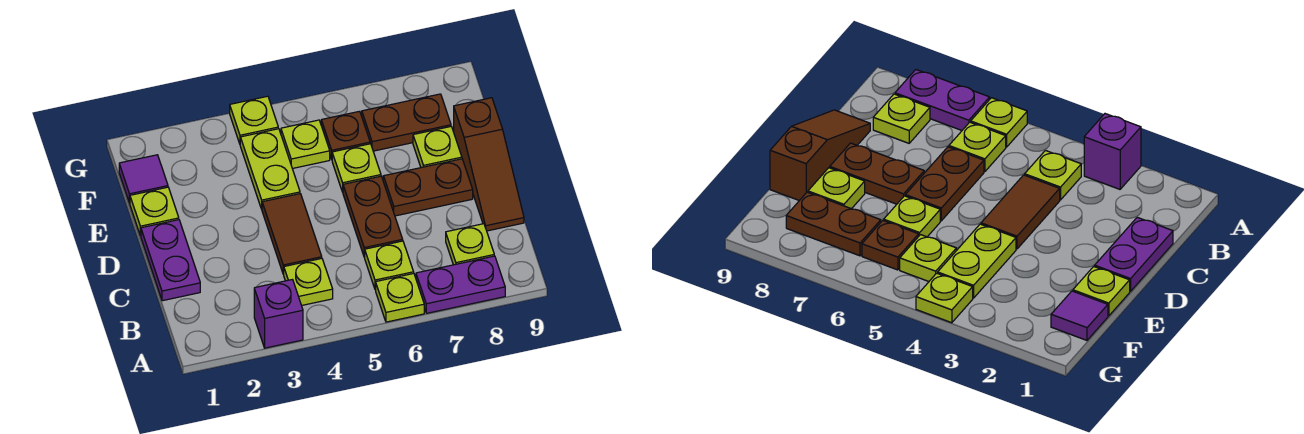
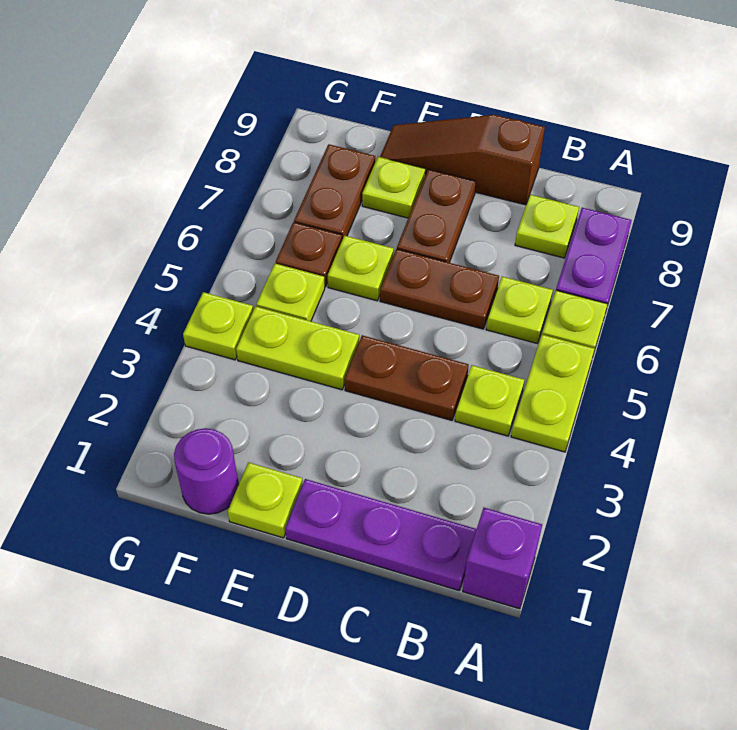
purple brick A3 level 1 -> purple brick A1 level 1
none -> lime plate A4:A5 level 1
purple plate C1:D1 level 1 -> purple plate B1:D1 level 1
brown tile C4:D4 level 1 -> brown plate C4:D4 level 1
brown slope C9:E9 level 1 top E -> brown slope C9:E9 level 1 top C
purple tile F1 level 1 -> purple round brick F1 level 1

